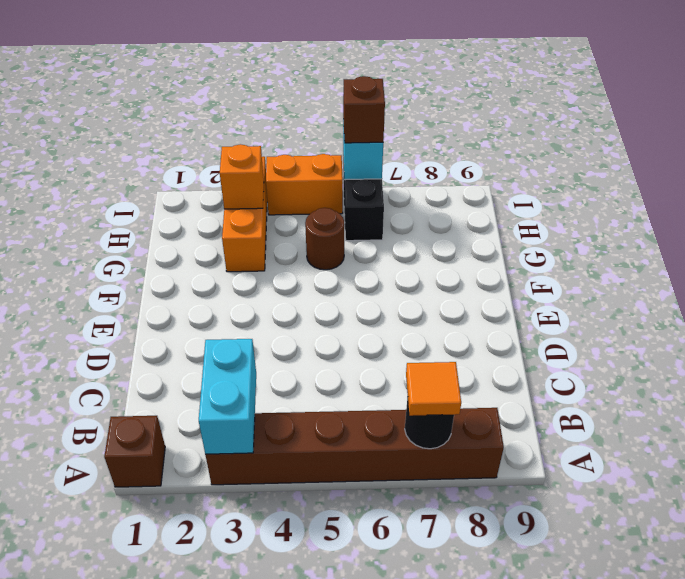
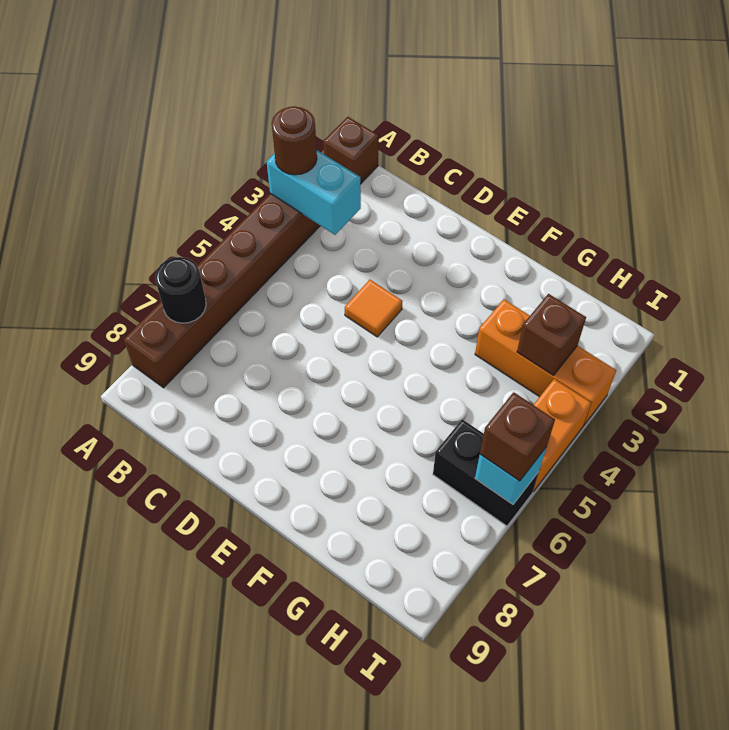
orange tile A7 level 3 -> orange tile D4 level 1
brown round brick G5 level 1 -> brown round brick A3 level 3
orange brick H3 level 2 -> brown brick H3 level 2

